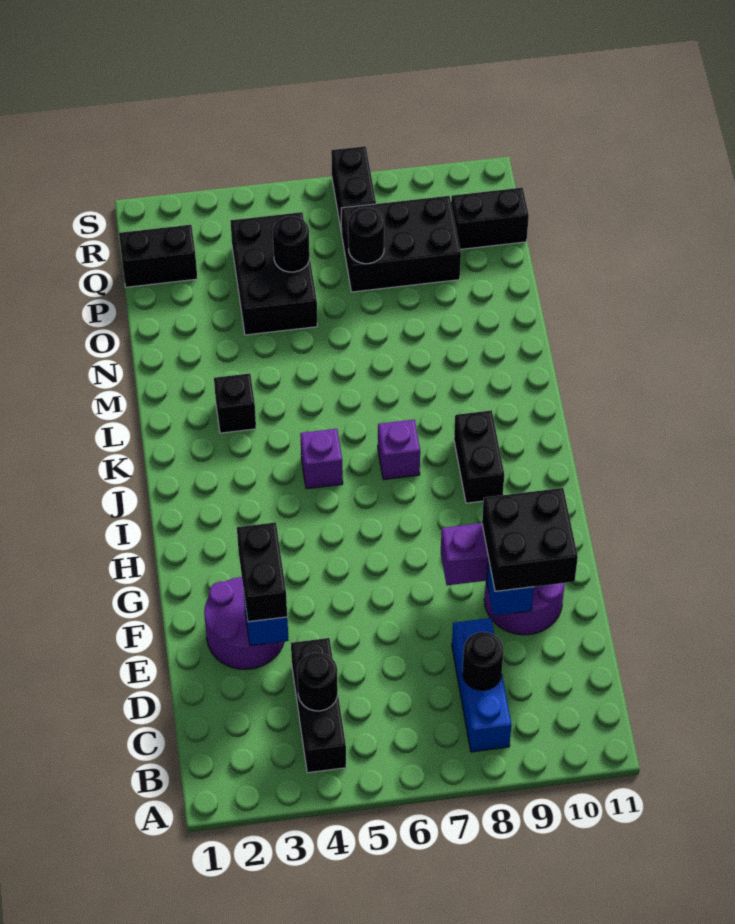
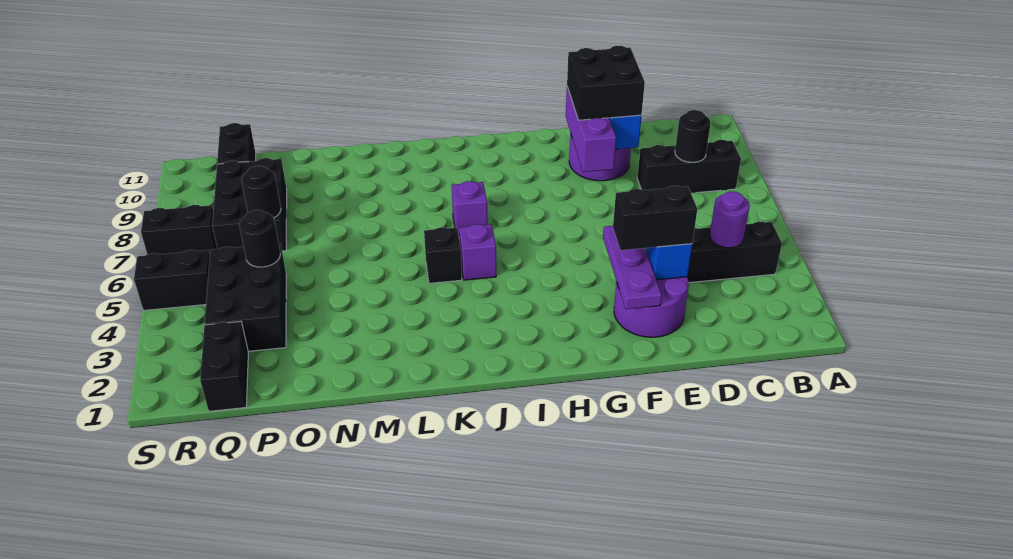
blue brick B8:D8 level 1 -> black brick B8:D8 level 1
black round brick C4 level 2 -> purple round brick C4 level 2
none -> purple plate F2:F4 level 2
black brick I9:J9 level 1 -> black brick R5:S5 level 1
black brick L3 level 1 -> black brick K5 level 1
black brick O4:Q5 level 1 -> black brick P3:Q5 level 1

